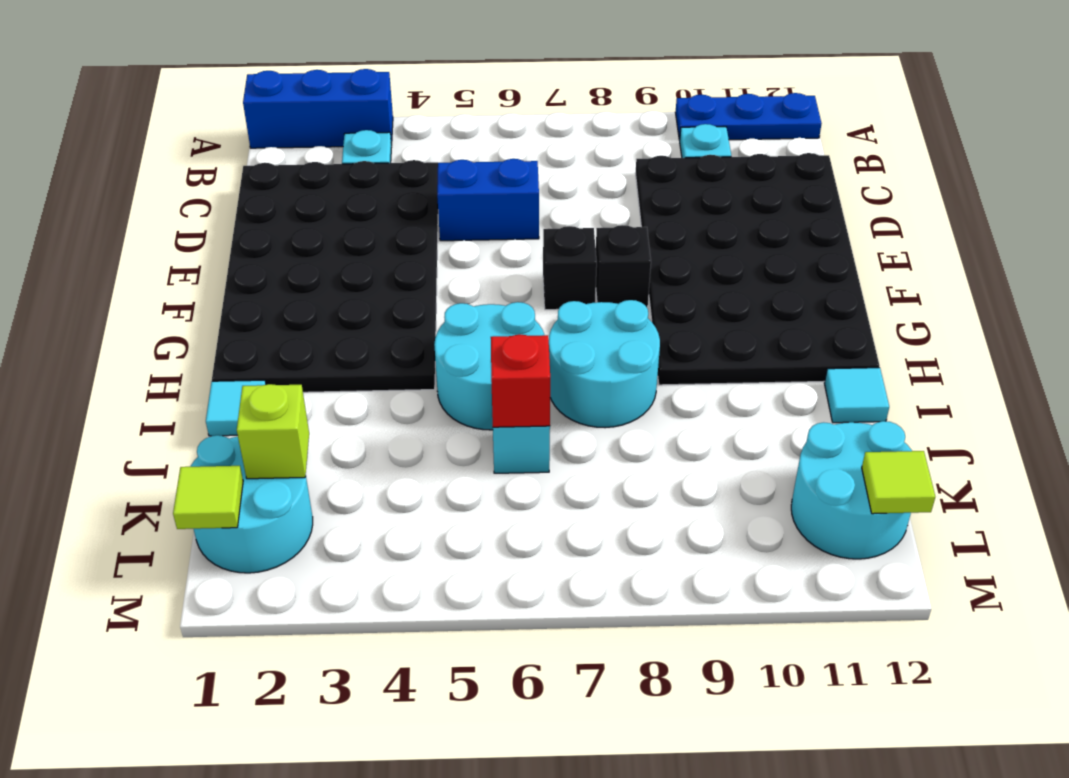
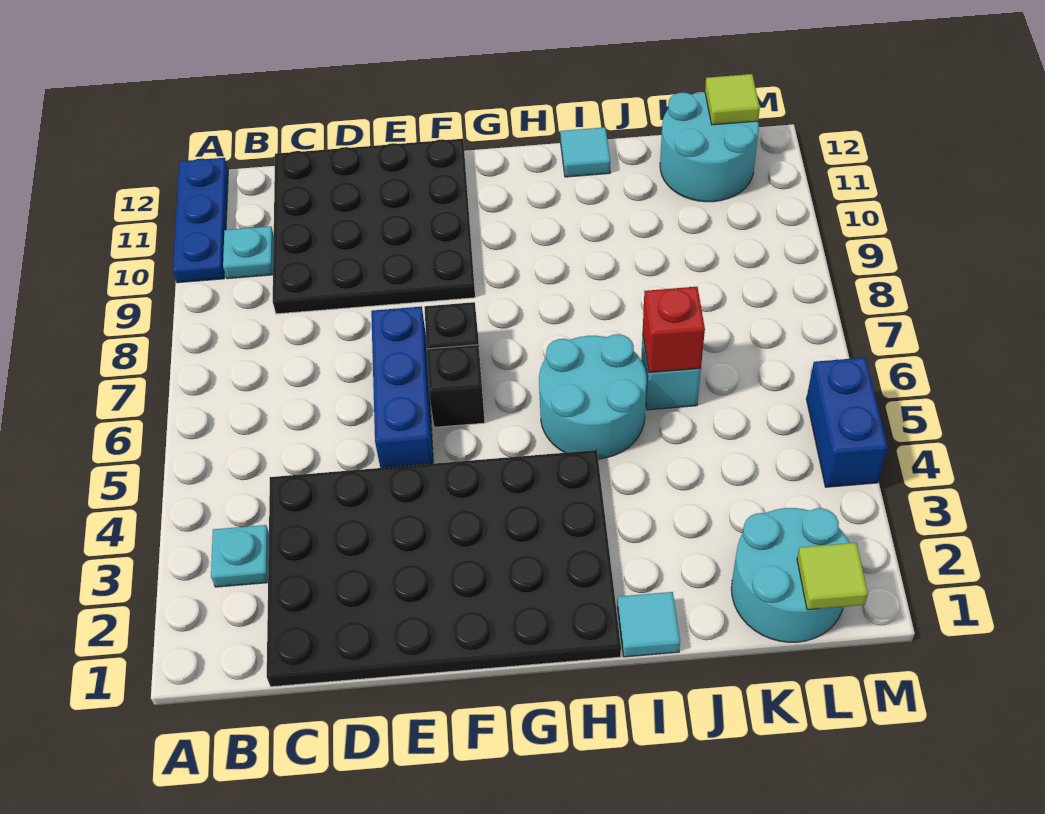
blue brick A1:A3 level 1 -> blue brick E5:E7 level 1
black plate C9:H12 level 1 -> black plate C9:F12 level 1
blue brick D5:D6 level 1 -> blue brick M4:M5 level 1
black brick F8 level 1 -> black brick F6 level 1
cyan round brick H7:I8 level 1 -> none
lime brick K2 level 2 -> none

